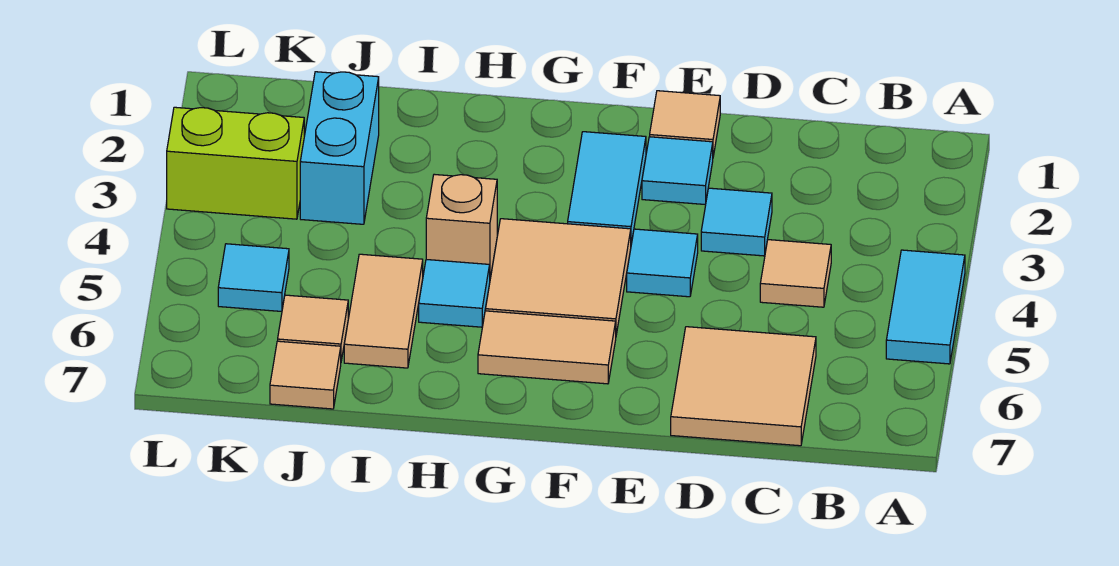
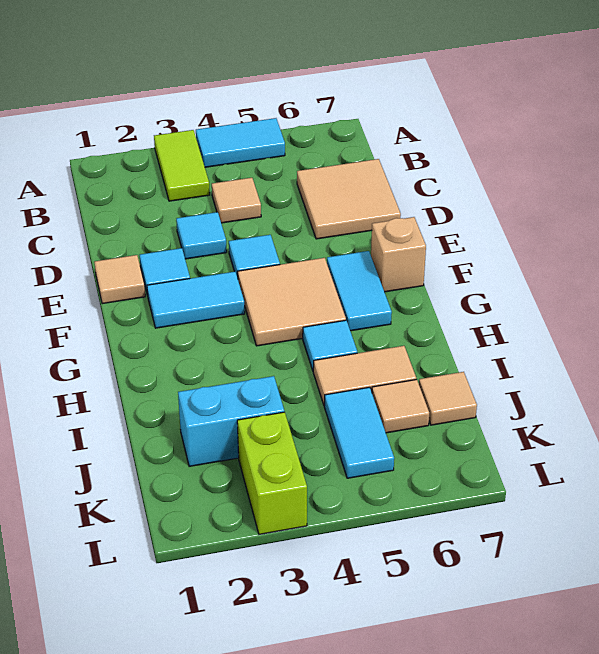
none -> lime tile A3:B3 level 1
tan tile F6:G6 level 1 -> cyan tile F6:G6 level 1
tan brick H4 level 1 -> tan brick F7 level 1
cyan tile K5 level 1 -> cyan tile J5:K5 level 1

